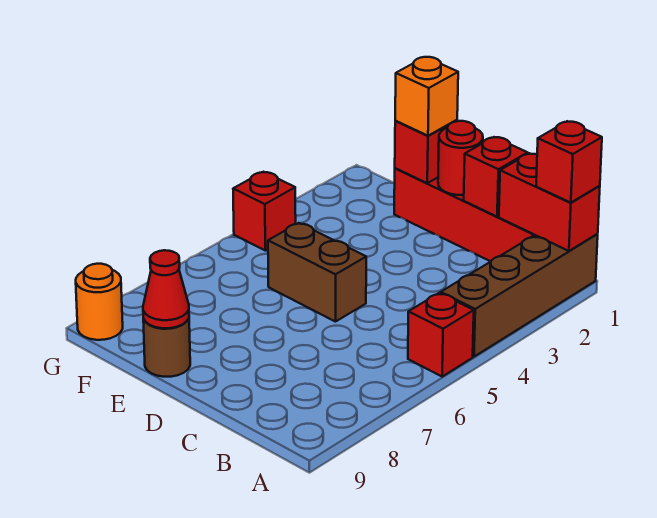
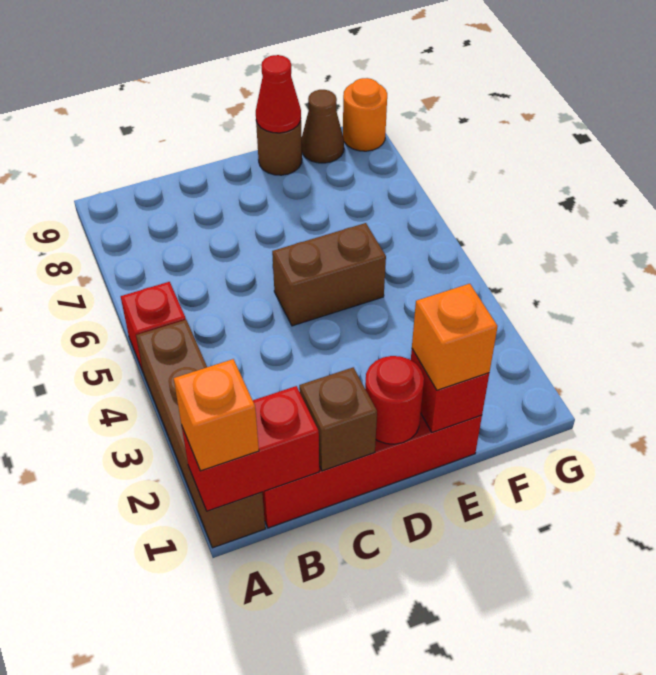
red brick A1 level 3 -> orange brick A1 level 3
red brick C1 level 2 -> brown brick C1 level 2
none -> brown cone F9 level 1
red brick G4 level 1 -> none

